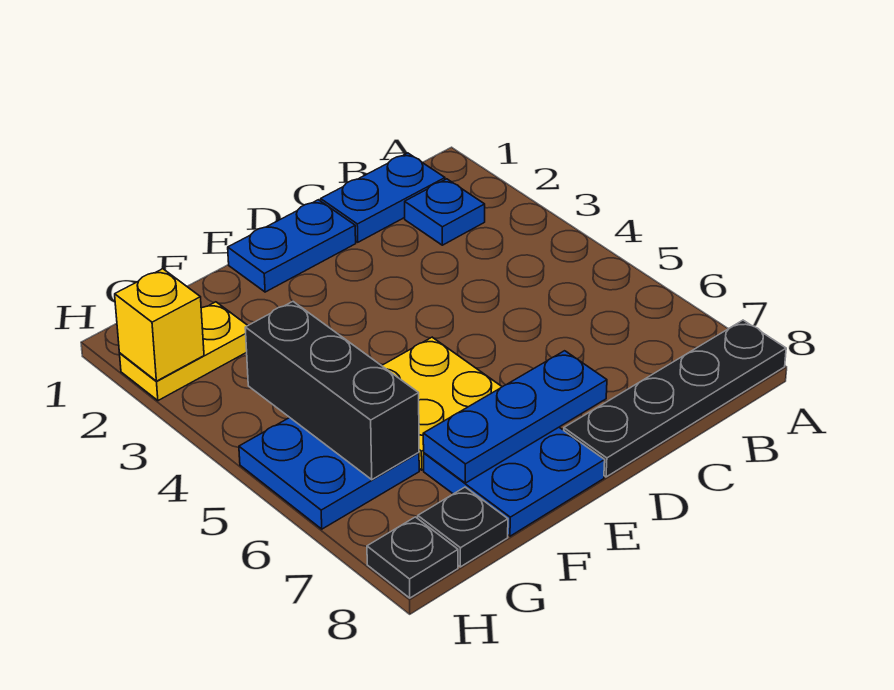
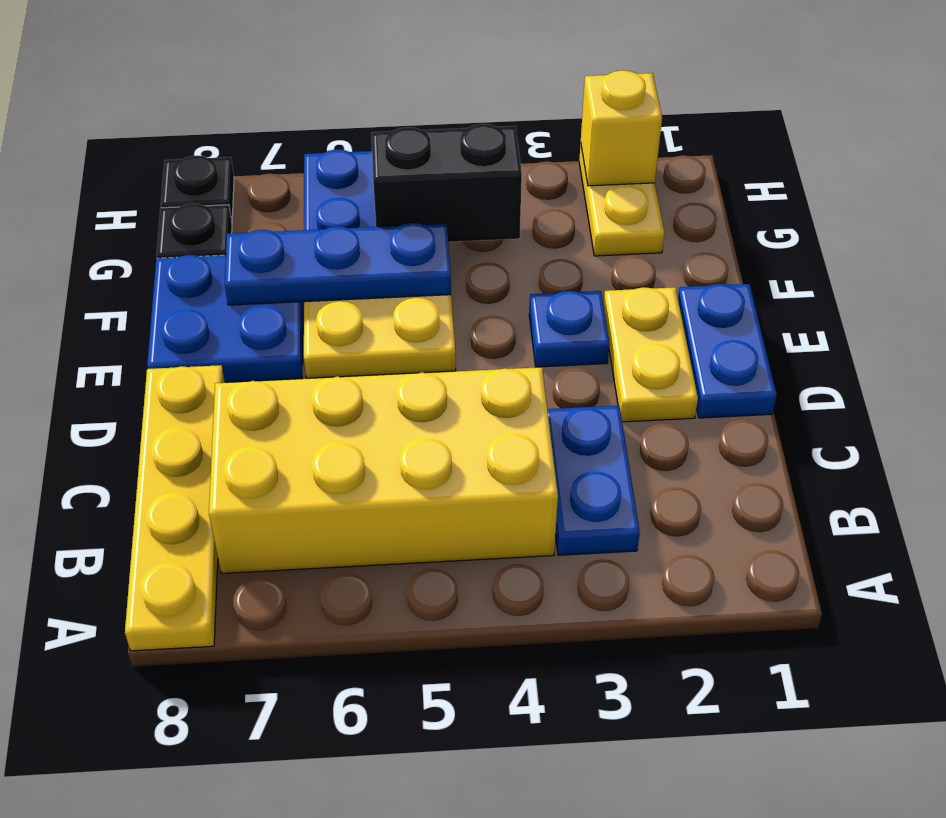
black plate A8:D8 level 1 -> yellow plate A8:D8 level 1
blue plate B1:C1 level 1 -> blue plate B3:C3 level 1
blue plate B2 level 1 -> blue plate E3 level 1
none -> yellow brick B4:C7 level 1
none -> yellow plate D2:E2 level 1
blue plate D7:F7 level 2 -> blue plate F5:F7 level 2
black brick G4:G6 level 2 -> black brick G4:G5 level 2

